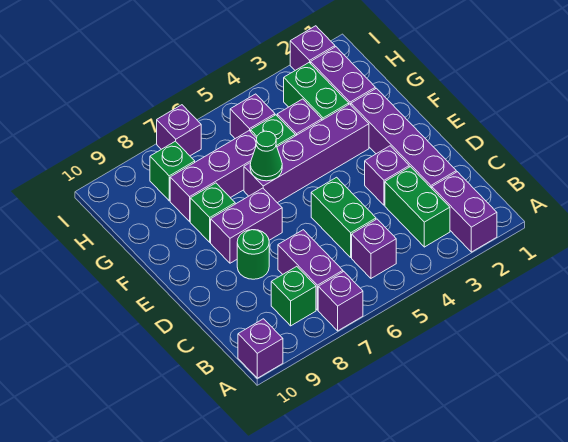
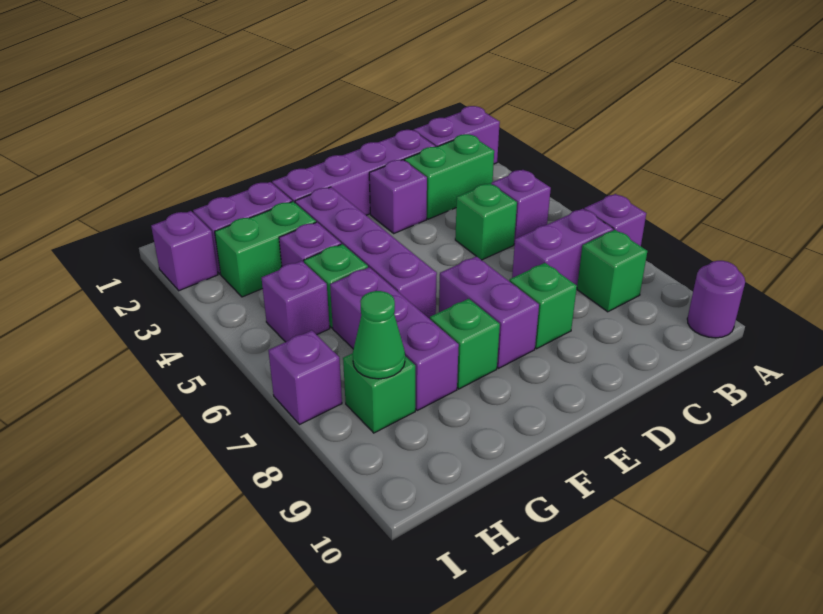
purple brick A10 level 1 -> purple round brick A10 level 1
green brick C5:D5 level 1 -> green brick C5 level 1
green round brick D8 level 1 -> green brick D8 level 1
green cone F6 level 2 -> green cone H8 level 2

